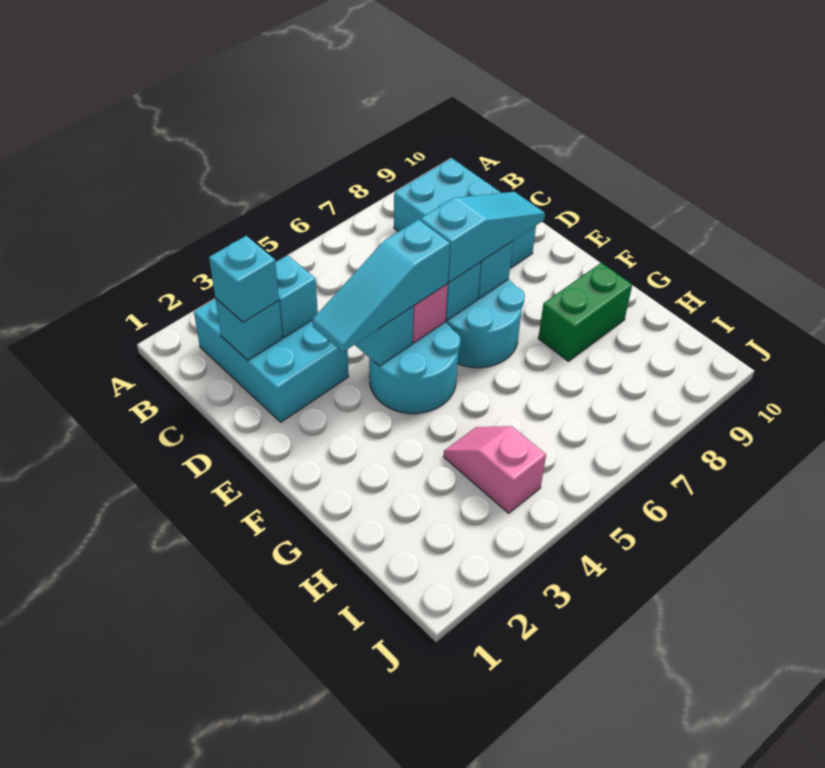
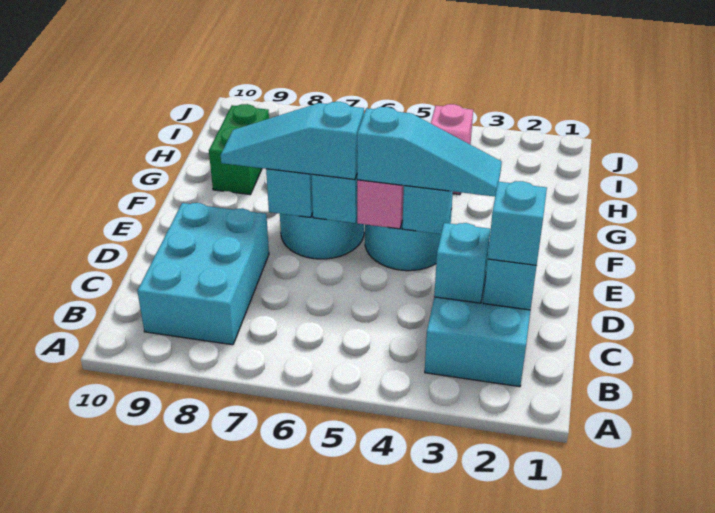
green brick G8:G9 level 1 -> green brick G9:H9 level 1

